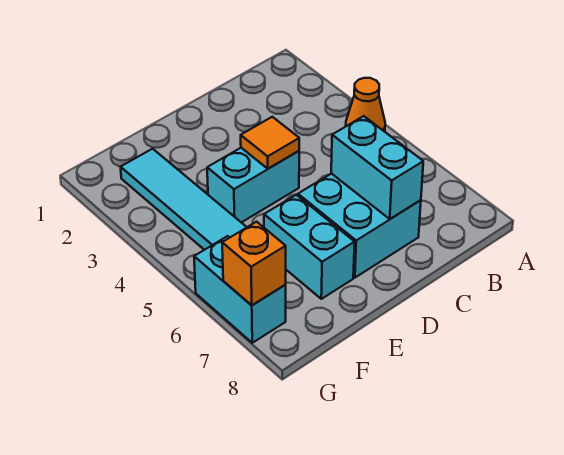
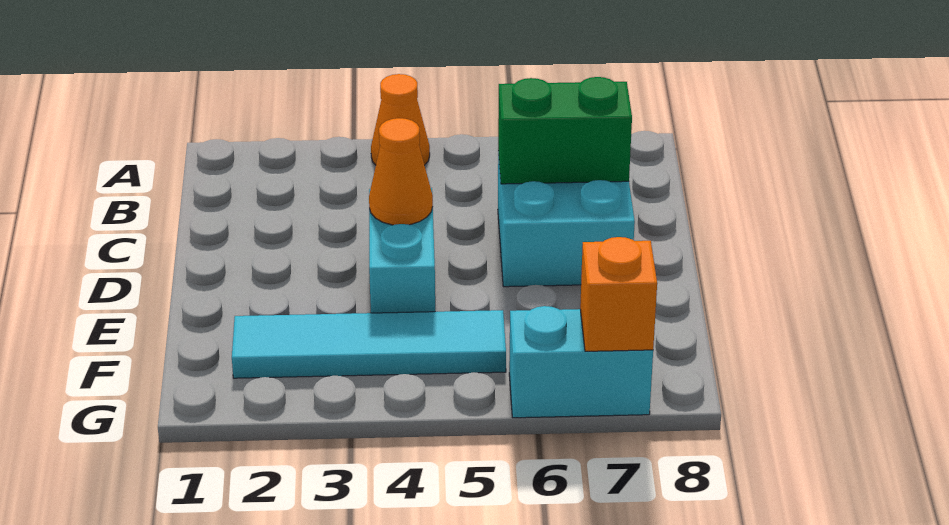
cyan brick C6:C7 level 2 -> green brick C6:C7 level 2
orange tile D4 level 2 -> orange cone D4 level 2
cyan brick E6:E7 level 1 -> none

